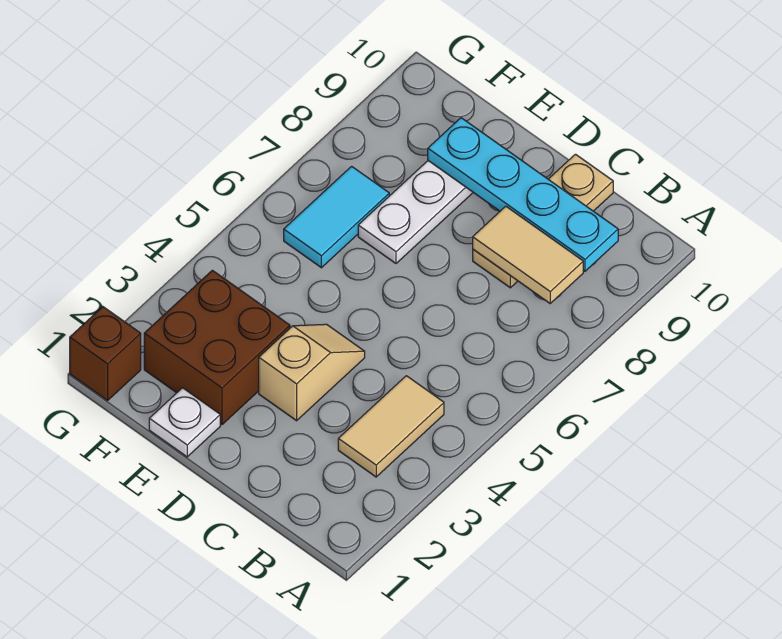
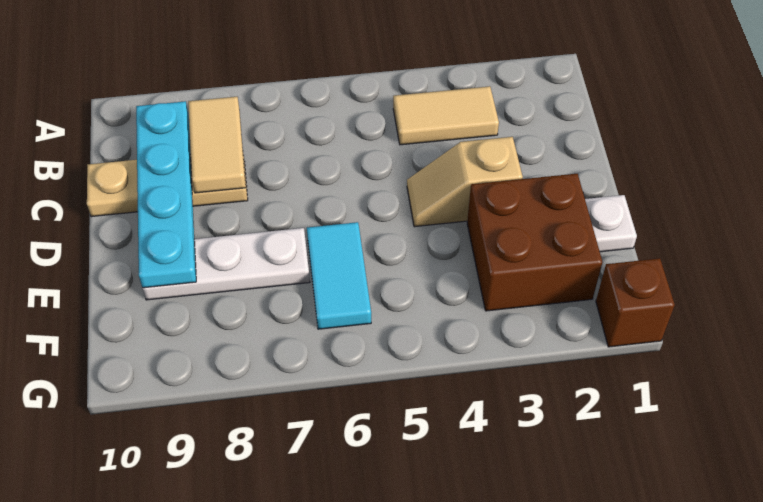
cyan tile F6:F7 level 1 -> cyan tile E6:F6 level 1

